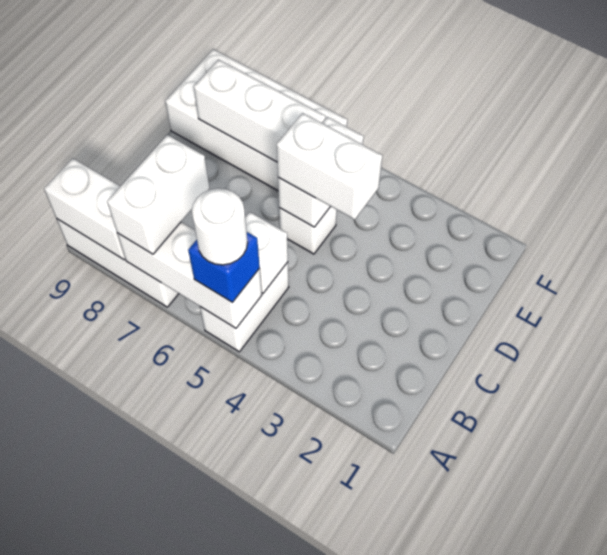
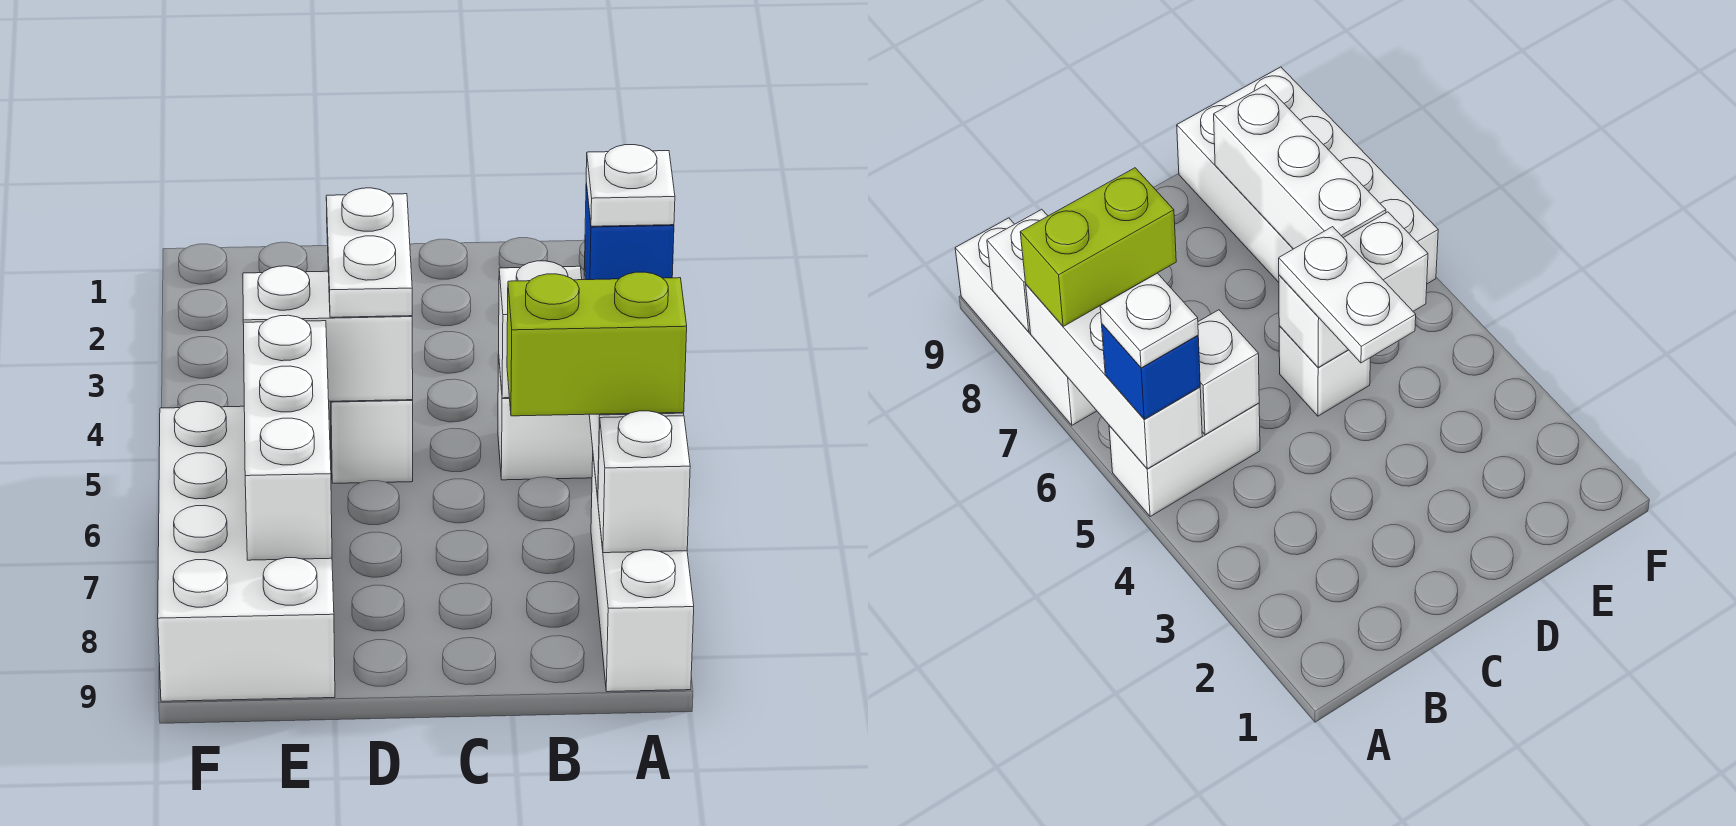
white round brick A5 level 4 -> white plate A5 level 4
white brick A7:B7 level 3 -> lime brick A7:B7 level 3
white brick A8:A9 level 2 -> white brick A8 level 2
white brick D4:D5 level 3 -> white plate D4:D5 level 3

